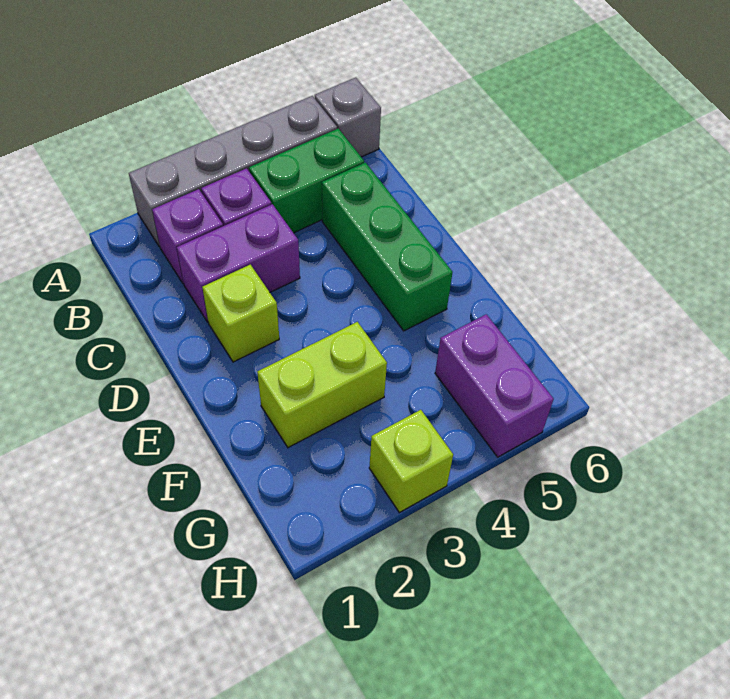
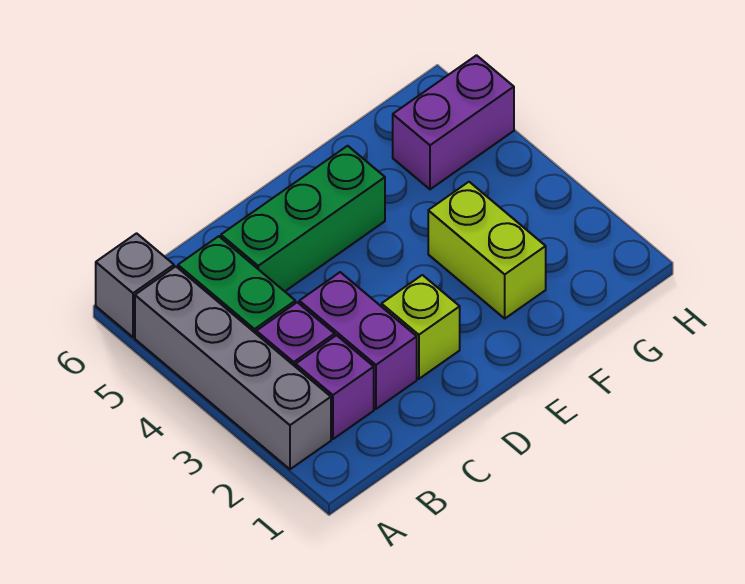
lime brick H3 level 1 -> none

